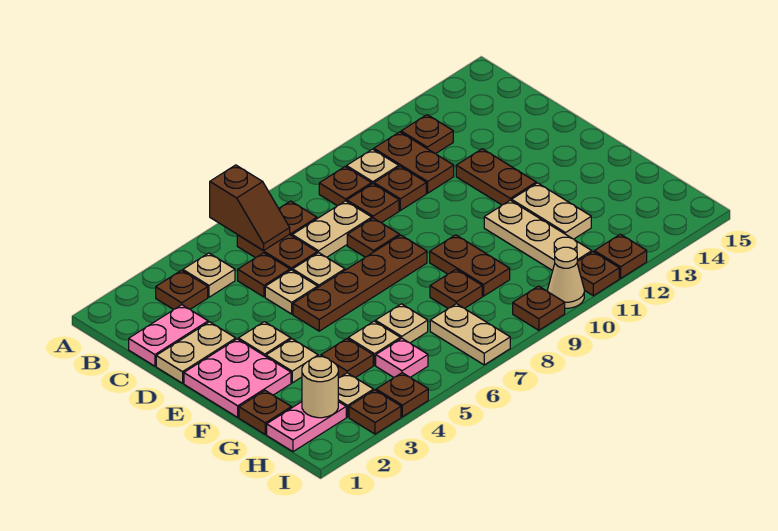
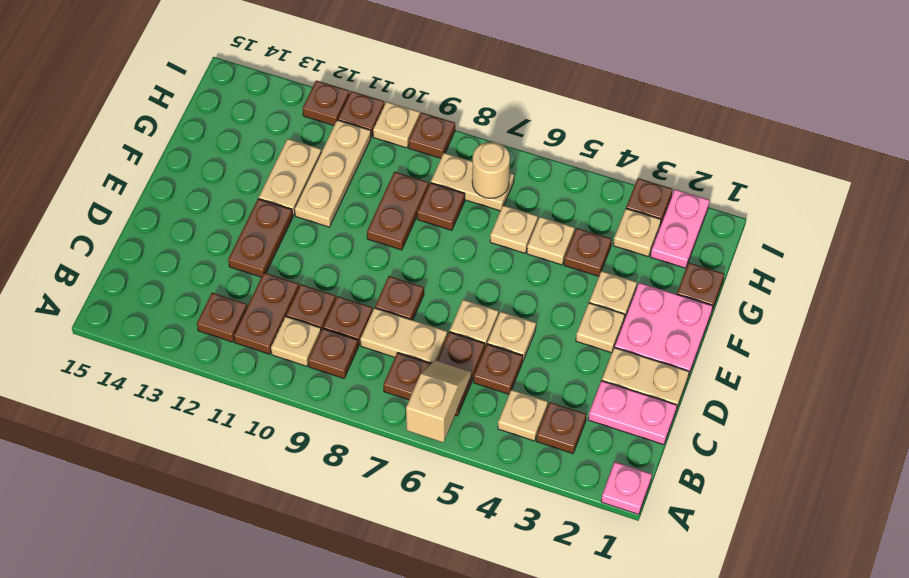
brown slope A6:B6 level 2 top A -> tan slope A6:B6 level 2 top A
brown plate E5:E8 level 1 -> none
pink plate H1:H2 level 1 -> pink plate H2:I2 level 1
tan round brick H2 level 2 -> tan round brick H7 level 2
pink plate H5 level 1 -> pink plate A1 level 1
tan plate H7:I7 level 1 -> tan plate H7:H8 level 1
brown plate I4 level 1 -> none
tan cone I10 level 1 -> tan plate I10 level 1

